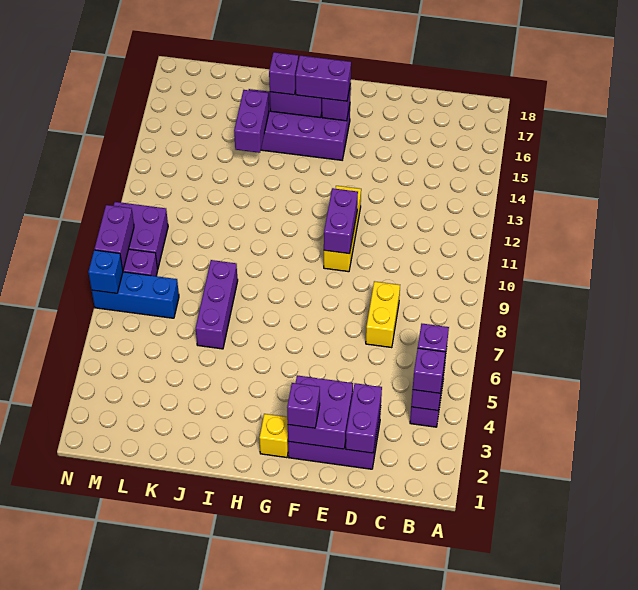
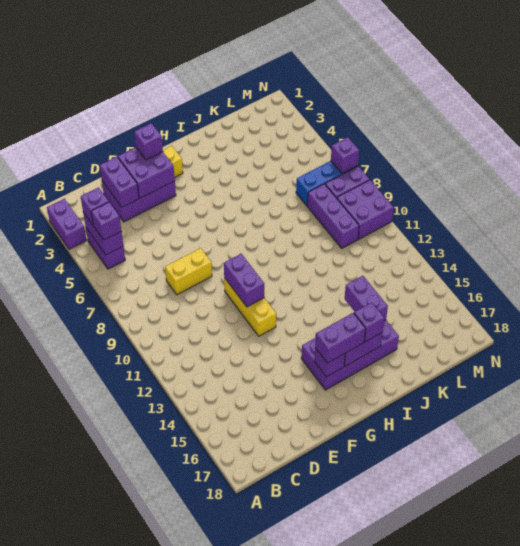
yellow brick D7:D8 level 1 -> yellow brick D8:E8 level 1
purple brick J6:J8 level 1 -> purple brick L8:L10 level 1
blue brick N7 level 2 -> purple brick N7 level 2
purple brick N8:N9 level 2 -> purple brick A2:A3 level 1

